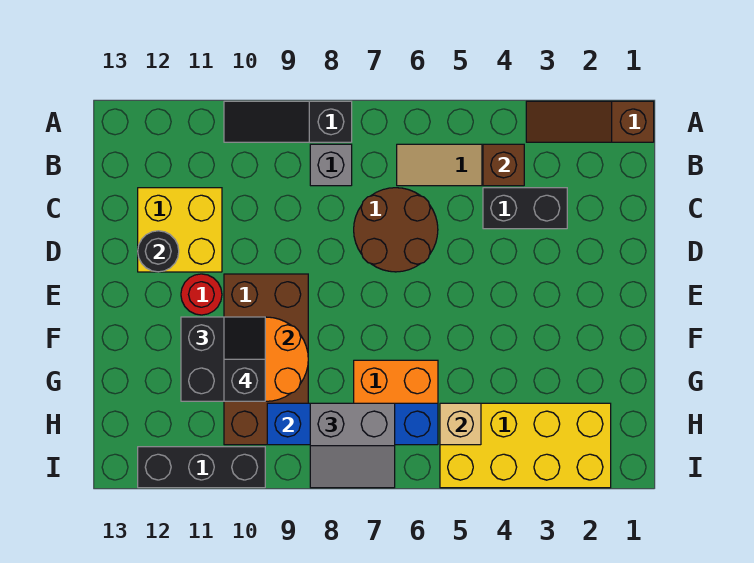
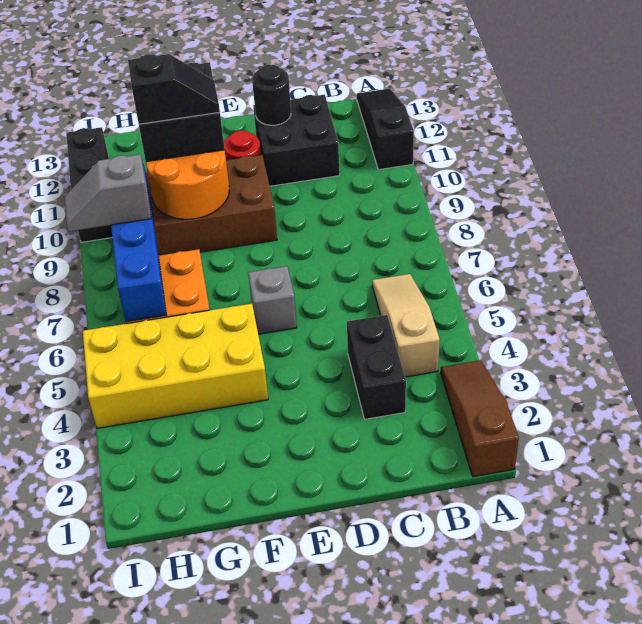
black slope A8:A10 level 1 top 8 -> black slope A11:A13 level 1 top 11
brown brick B4 level 2 -> none
grey brick B8 level 1 -> grey brick E6 level 1
brown round brick C6:D7 level 1 -> none
yellow brick C11:D12 level 1 -> black brick C11:D12 level 1
yellow brick H2:I5 level 1 -> yellow brick F4:I5 level 1
tan brick H5 level 2 -> none
grey slope H7:I8 level 3 top H -> grey slope H8:I8 level 3 top H

